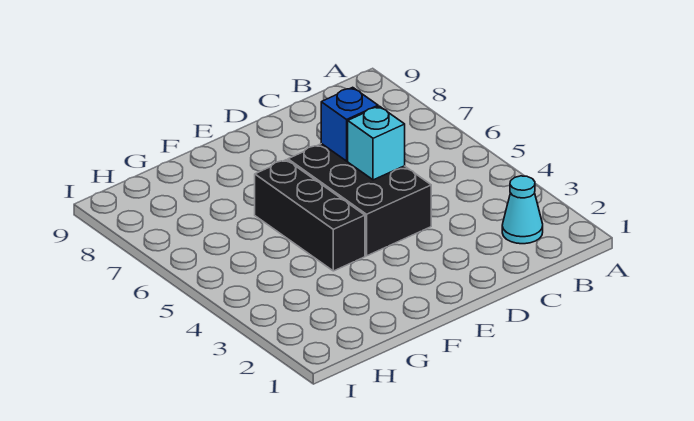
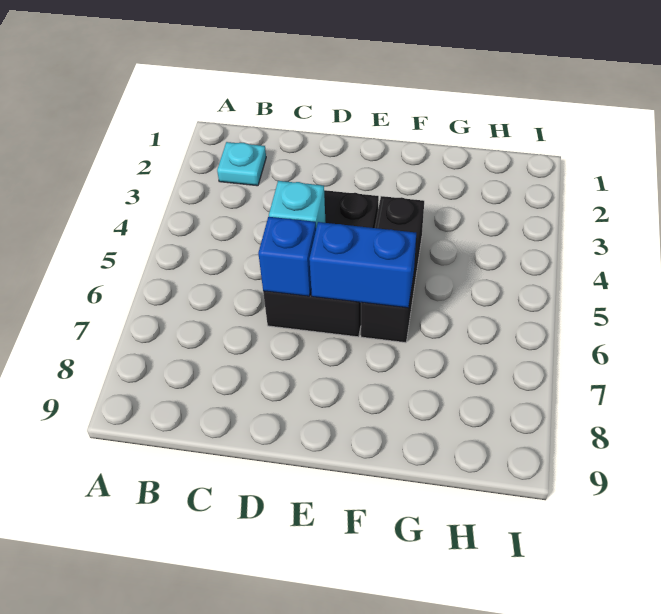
cyan cone B2 level 1 -> cyan plate B2 level 1
none -> blue brick E6:F6 level 2

